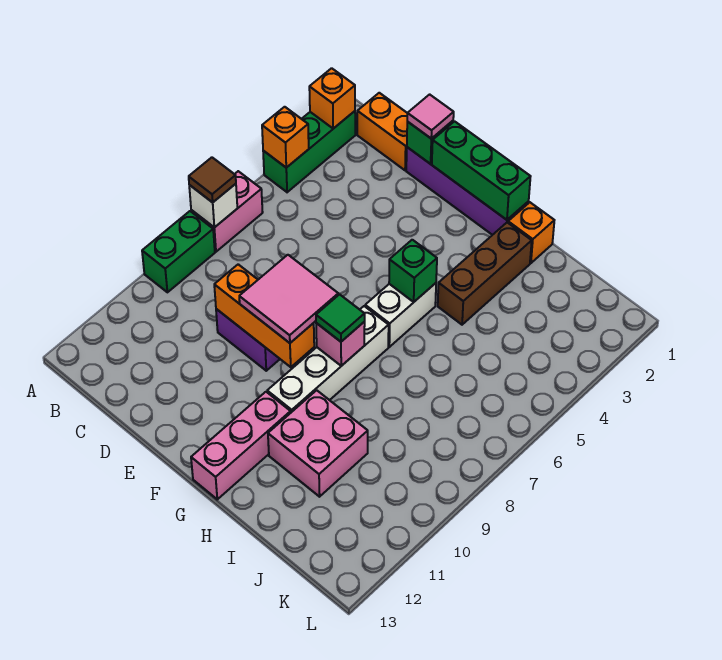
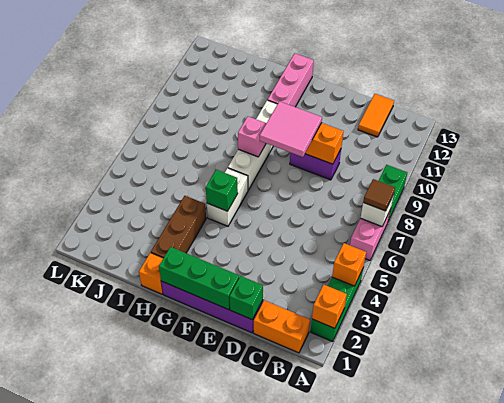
none -> orange tile C12:C13 level 1
pink tile D1 level 3 -> none
green tile G8 level 3 -> none
pink brick H10:I11 level 1 -> none

